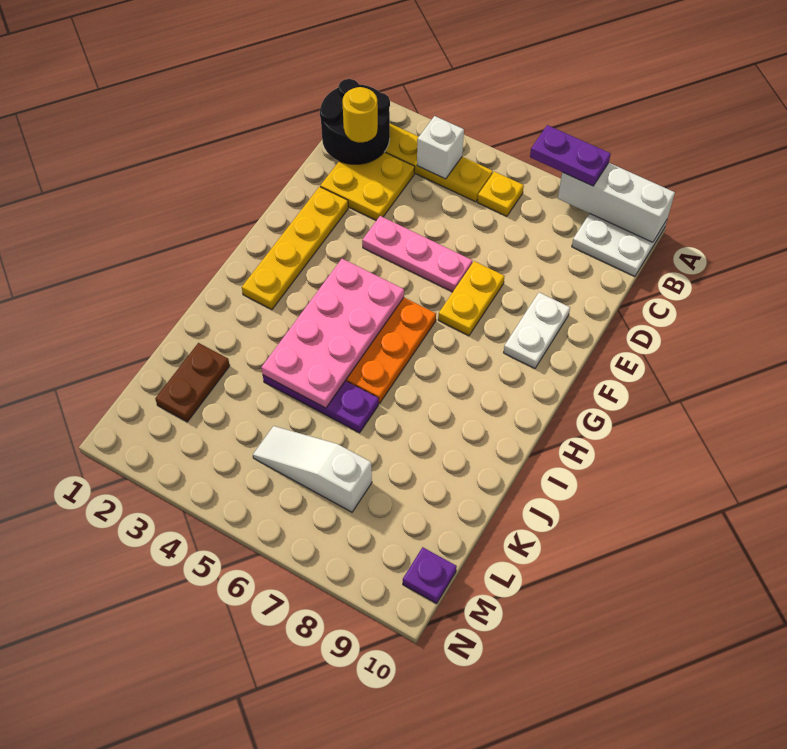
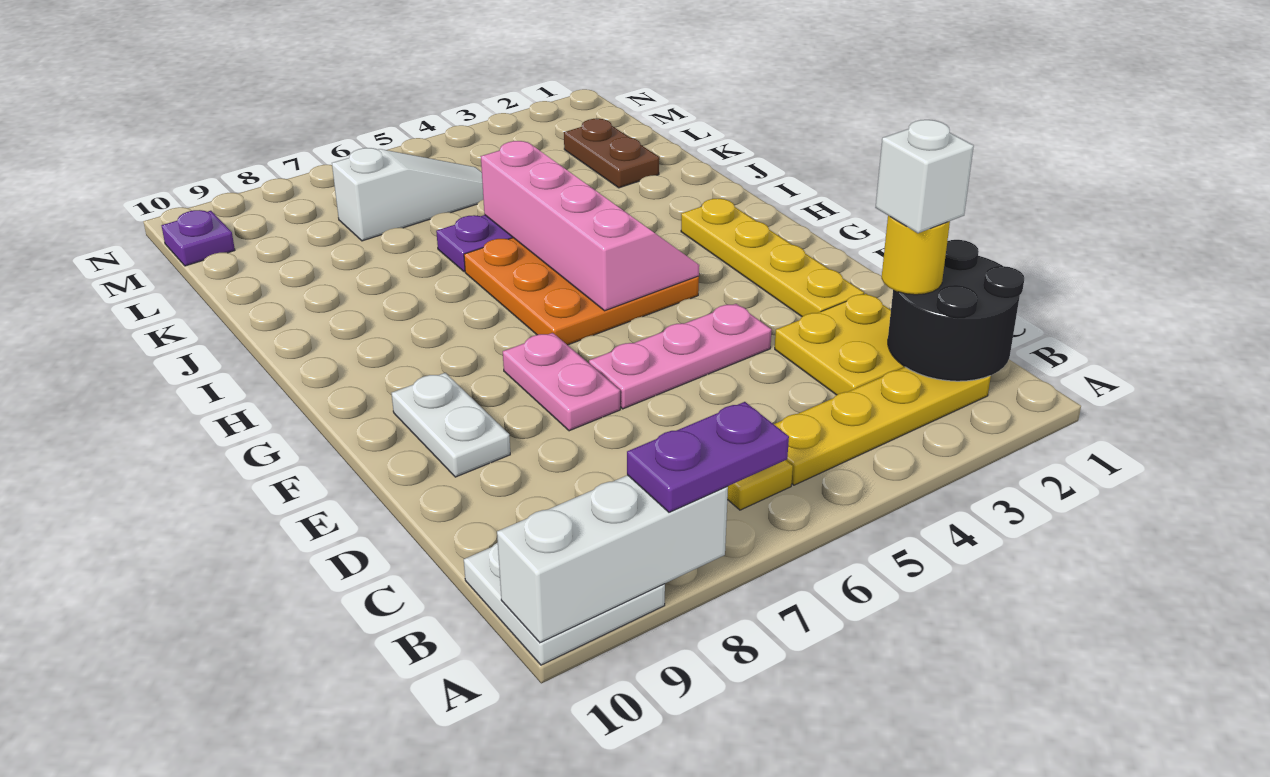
white brick B4 level 2 -> white brick C2 level 4
yellow plate E7:F7 level 1 -> pink plate E7:F7 level 1
pink plate G4:J5 level 2 -> pink slope G4:J5 level 2 top 5

